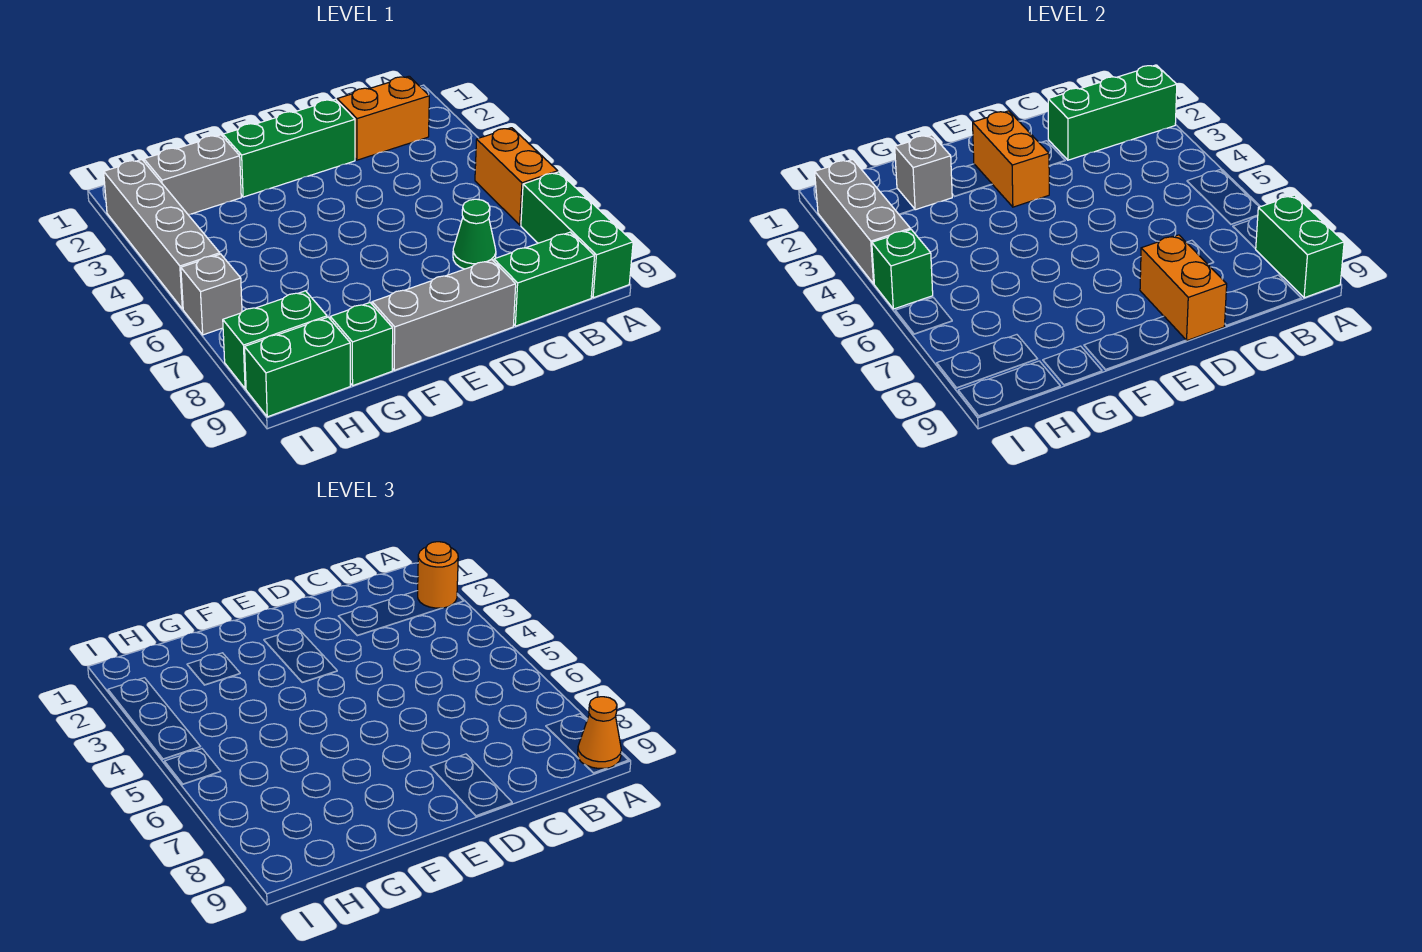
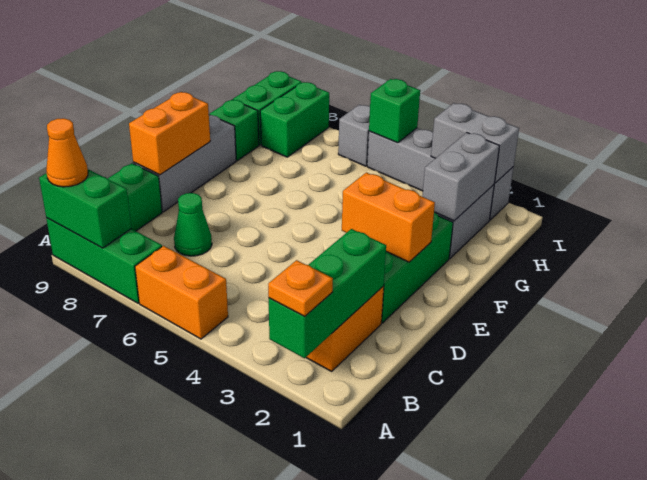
orange round brick A2 level 3 -> orange plate A2 level 3
orange brick D8:D9 level 2 -> orange brick D9:E9 level 2
grey brick G2 level 2 -> grey brick G2:H2 level 2
grey brick I2:I4 level 2 -> grey brick I2:I3 level 2

